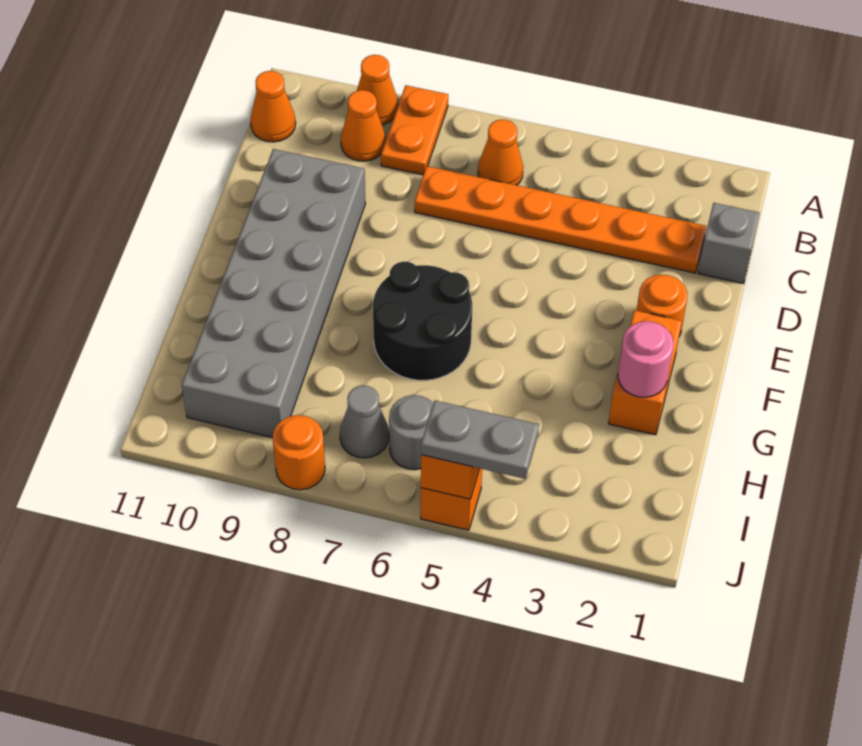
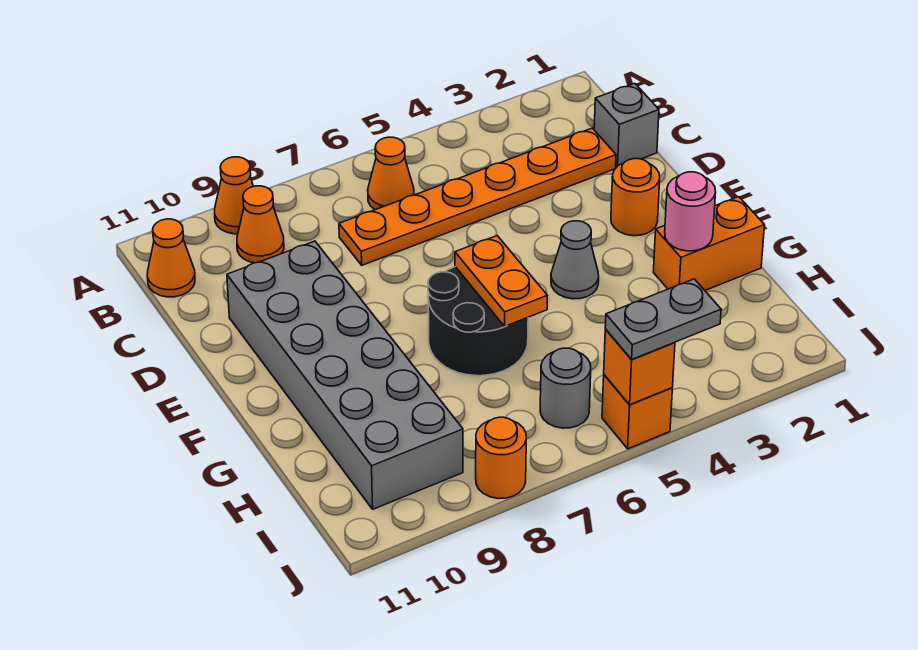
orange plate A8:B8 level 1 -> orange plate F6:G6 level 2
orange brick F2:G2 level 1 -> orange brick G1:G2 level 1
grey cone I7 level 1 -> grey cone F4 level 1

